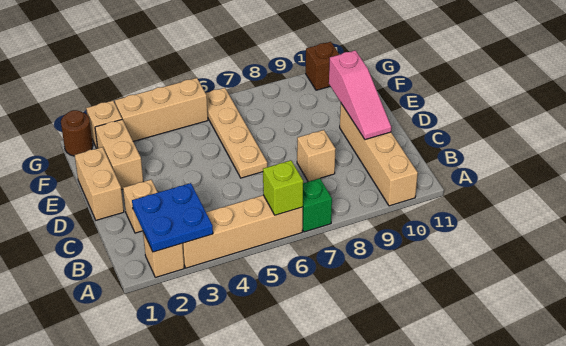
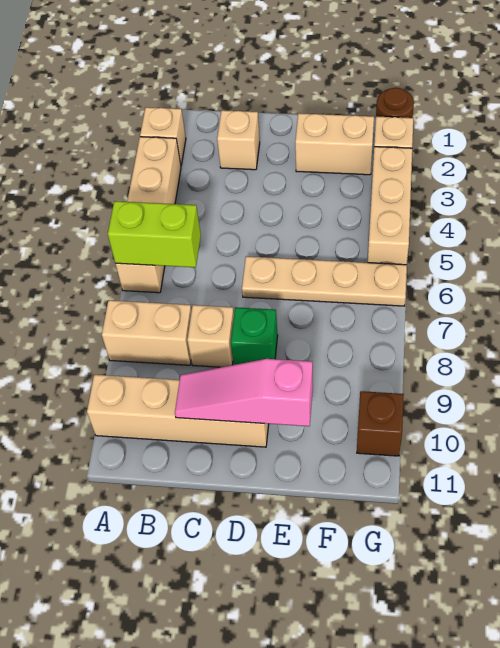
blue plate A2:B3 level 2 -> none
lime brick A6 level 2 -> lime brick A6:B6 level 2
green brick A7 level 1 -> green brick D8 level 1
tan brick D1:E1 level 1 -> tan brick A8:B8 level 1

